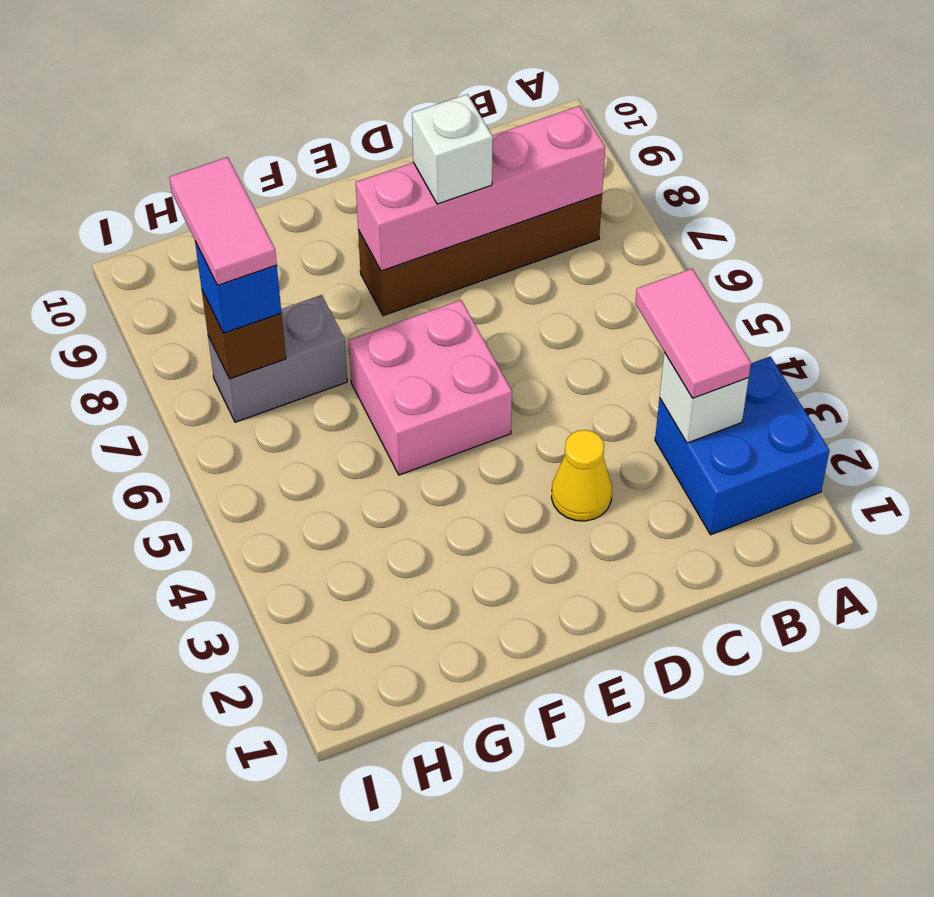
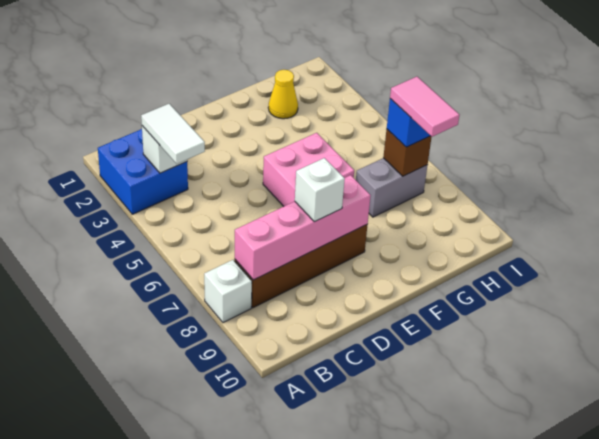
none -> white brick A8 level 1
pink tile B3:B4 level 3 -> white tile B3:B4 level 3
yellow cone D3 level 1 -> yellow cone G2 level 1

